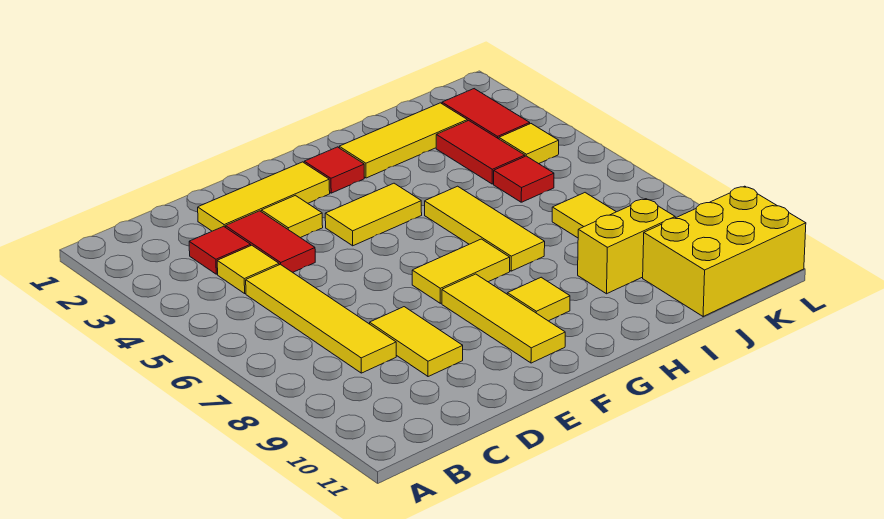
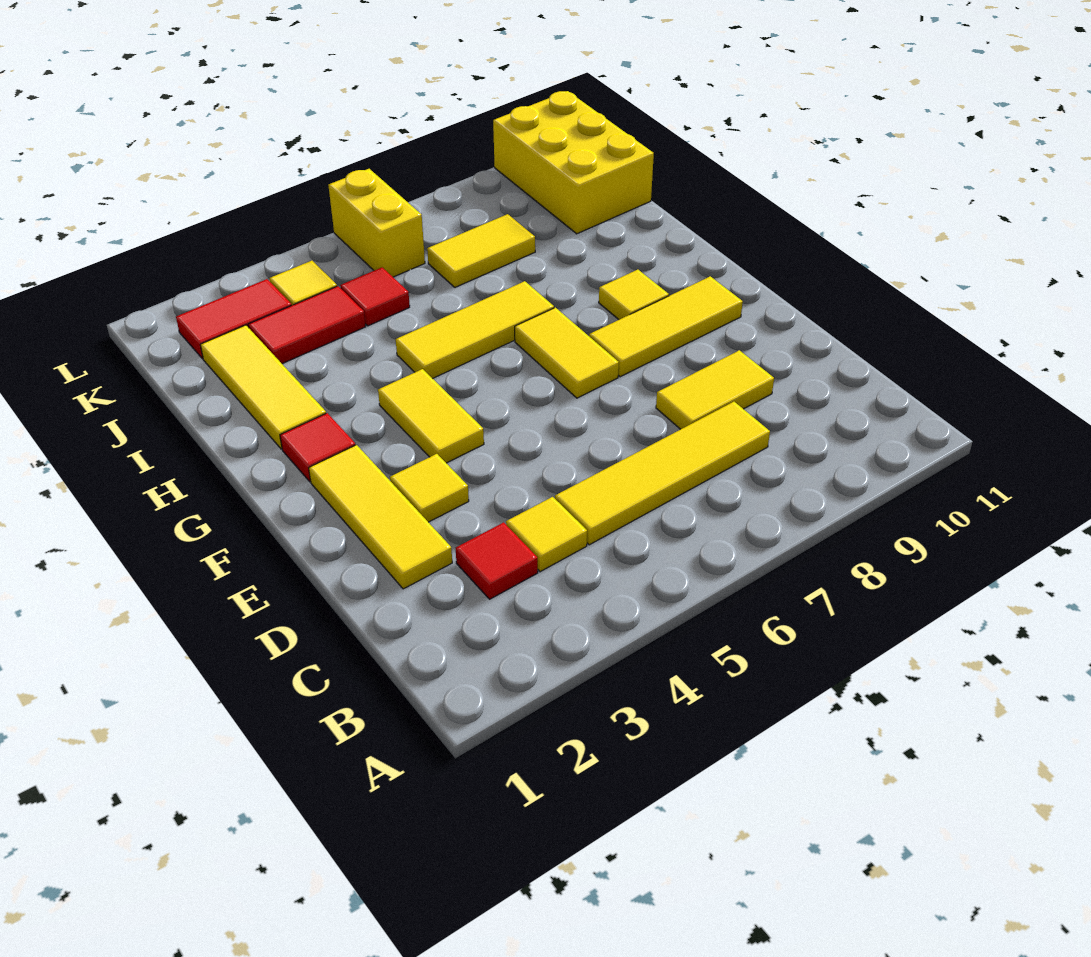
red tile D3:D4 level 1 -> none
yellow brick I9:J9 level 1 -> yellow brick K6:L6 level 1

